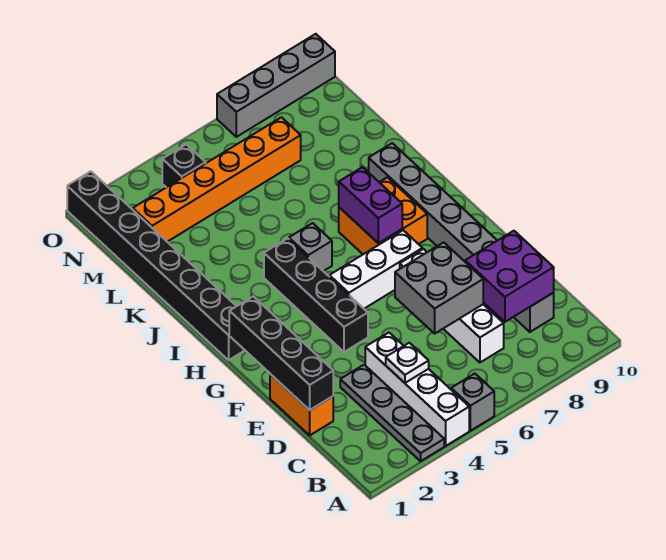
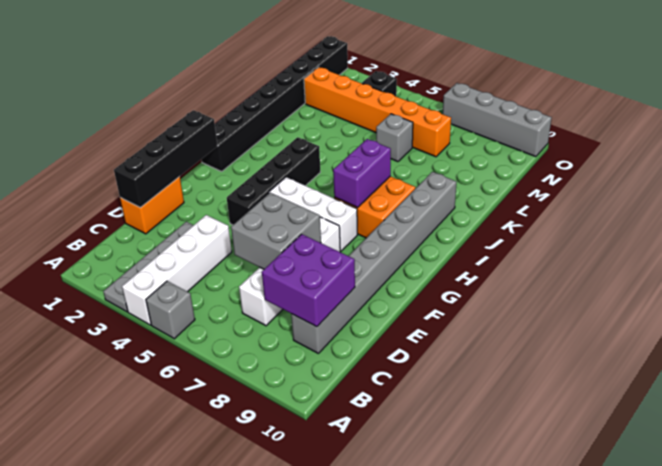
white plate C4 level 2 -> none
grey brick I5 level 1 -> grey brick L6 level 1

